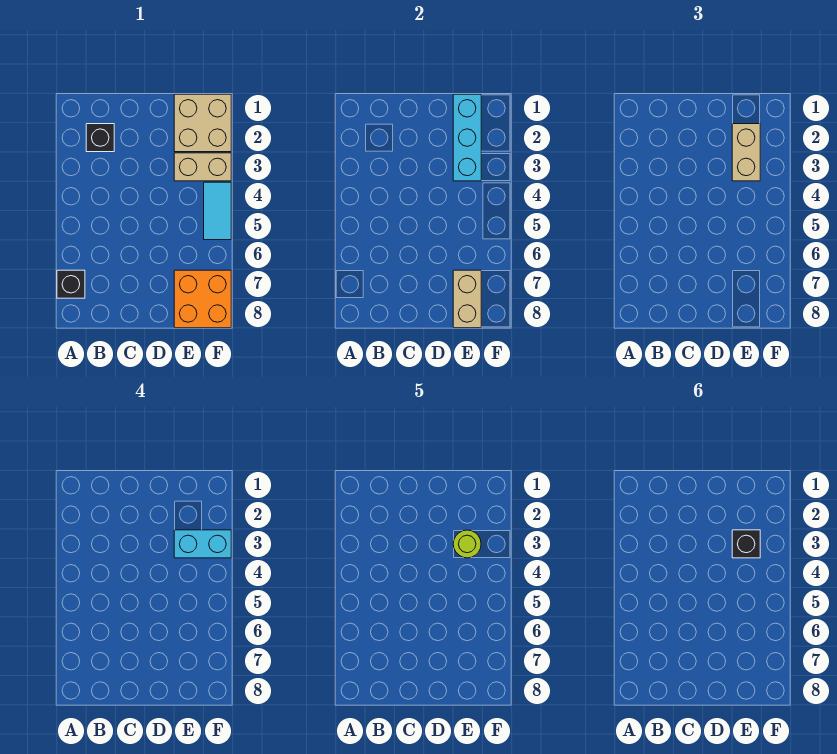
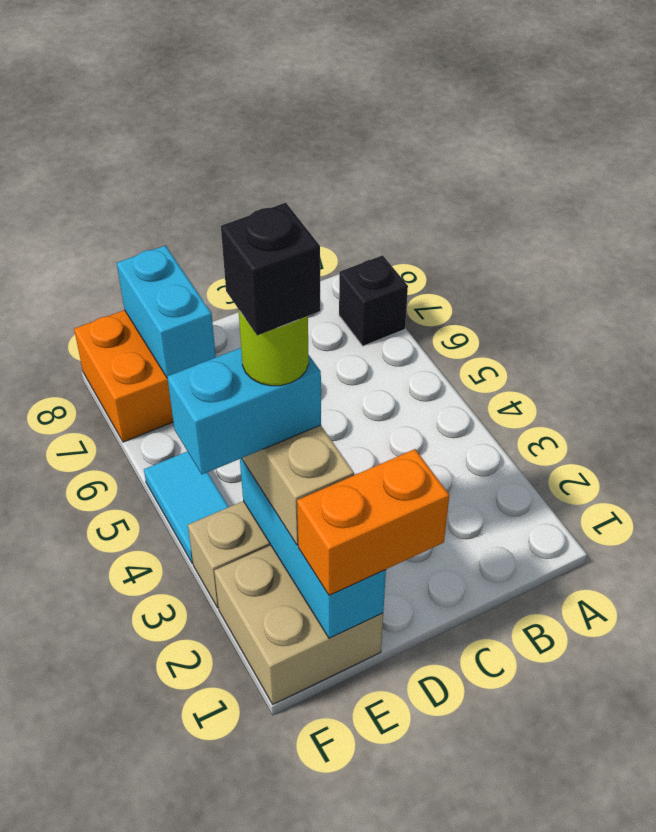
black brick B2 level 1 -> none
none -> orange brick D1:E1 level 3
tan brick E7:E8 level 2 -> cyan brick E7:E8 level 2

